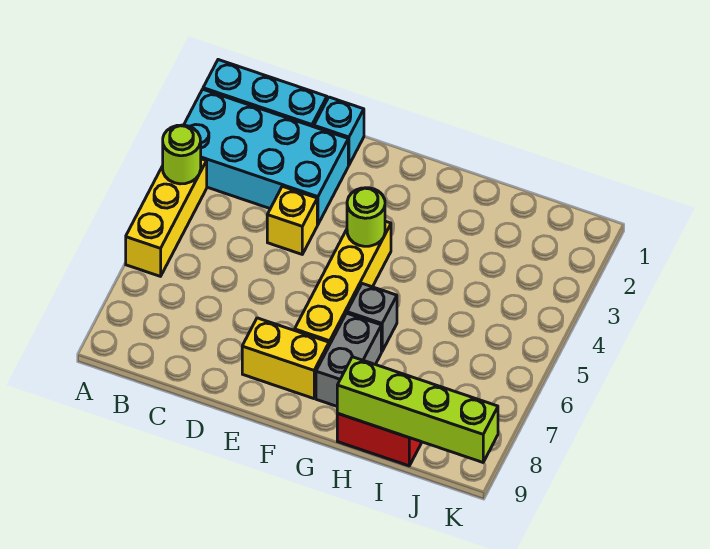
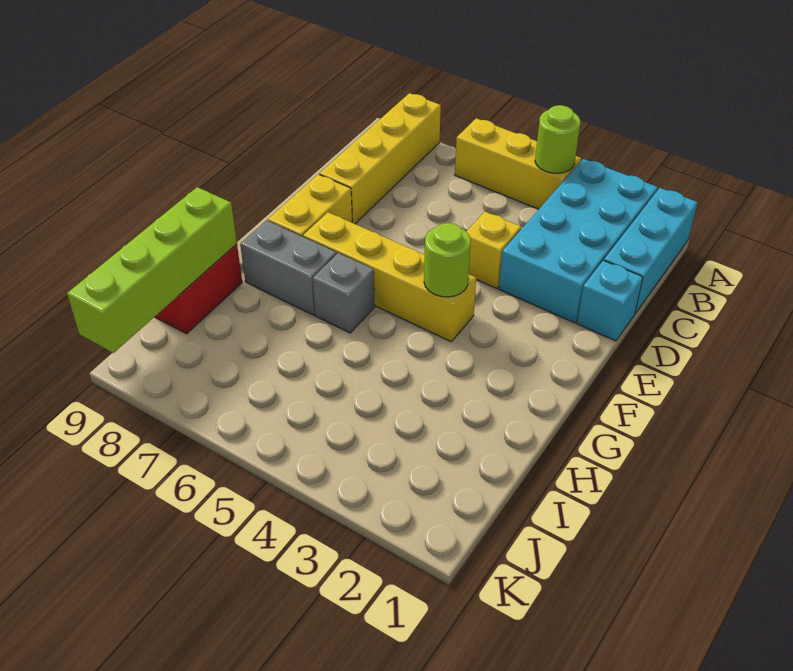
none -> yellow brick A8:D8 level 1

